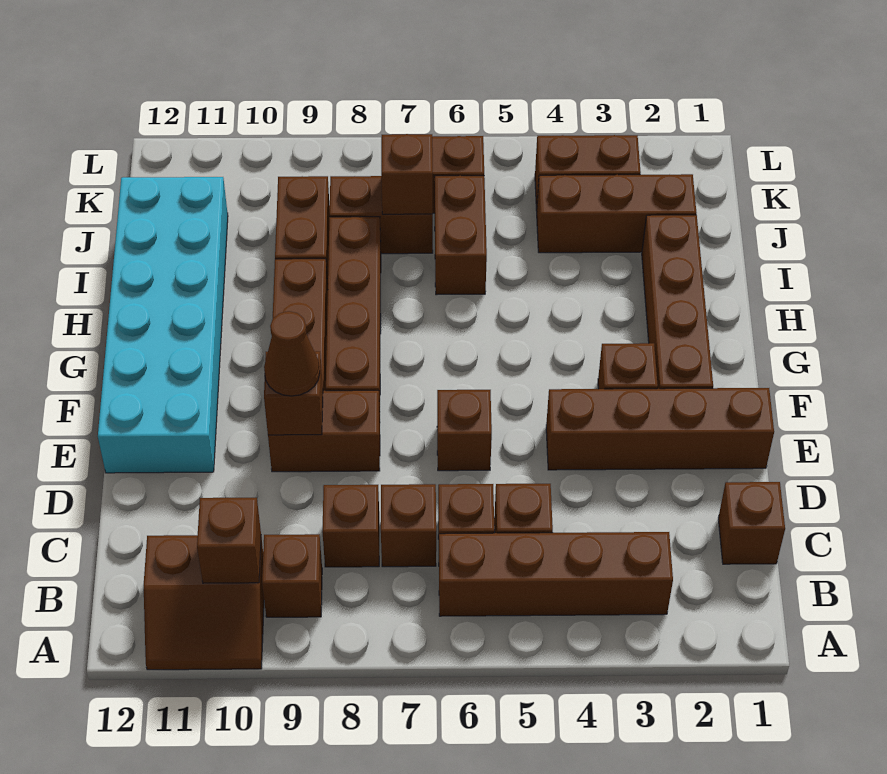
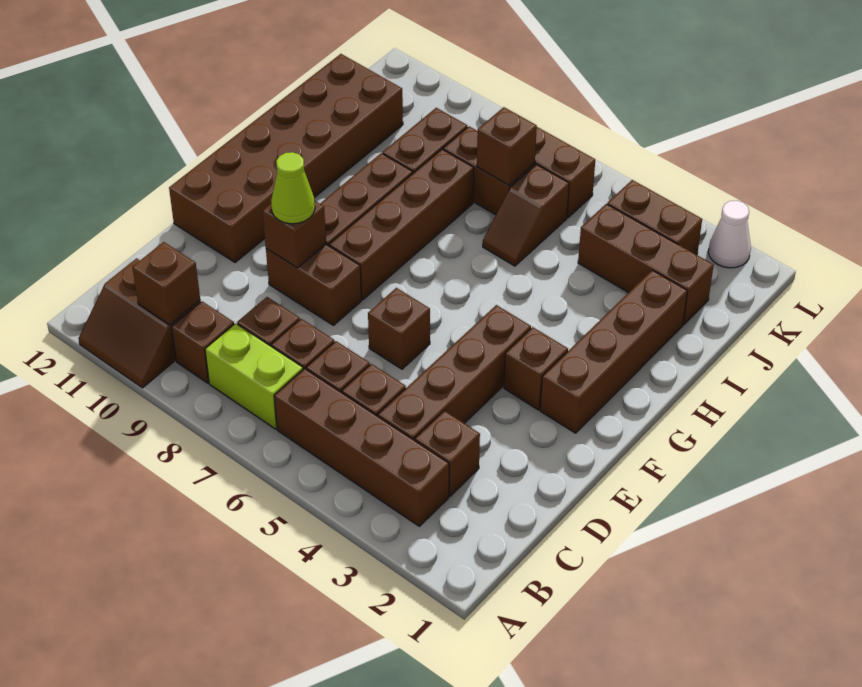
none -> lime brick B7:B8 level 1
brown brick C1 level 1 -> brown brick C3 level 1
brown brick E1:E4 level 1 -> brown brick C4:F4 level 1
brown cone E9 level 3 -> lime cone E9 level 3
cyan brick E11:J12 level 1 -> brown brick E11:J12 level 1
brown brick I6:J6 level 1 -> brown slope I6:J6 level 1 top J
none -> white cone L2 level 1

